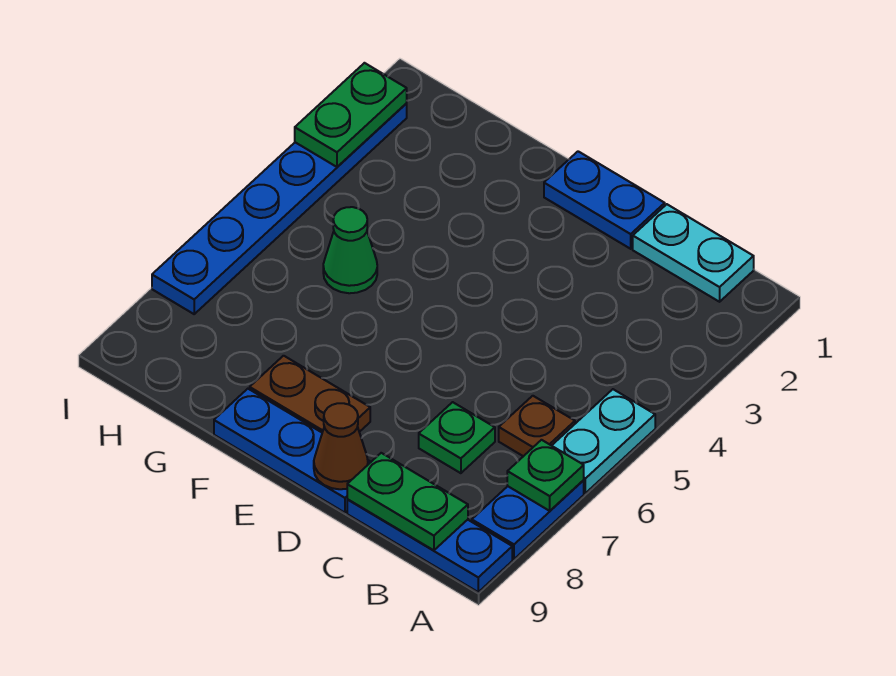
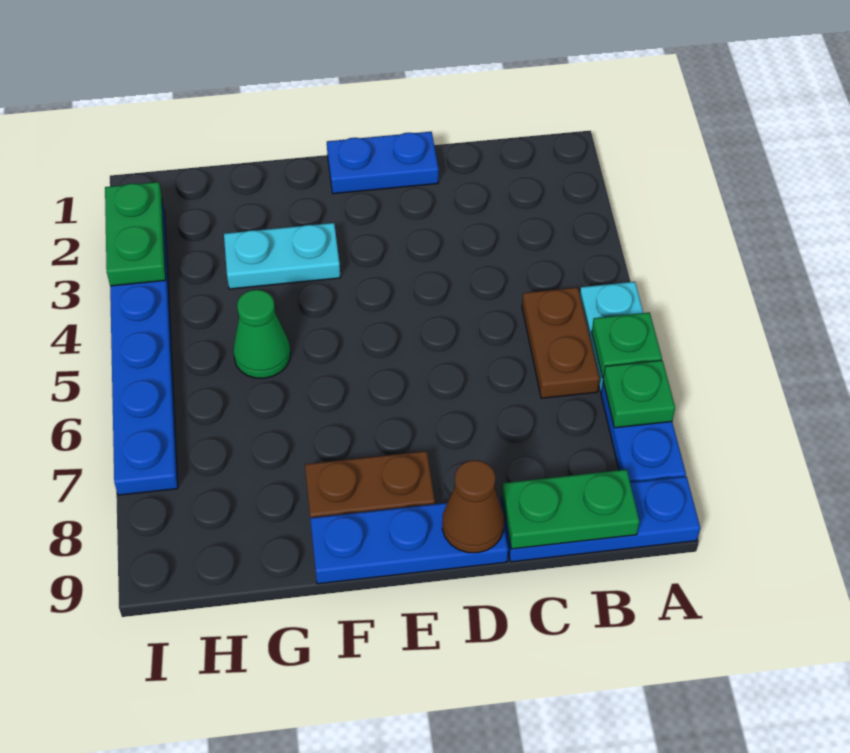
cyan plate B1:C1 level 1 -> cyan plate F3:G3 level 1
brown plate B6 level 1 -> brown plate B5:B6 level 1
green plate C7 level 1 -> green plate A6 level 2

